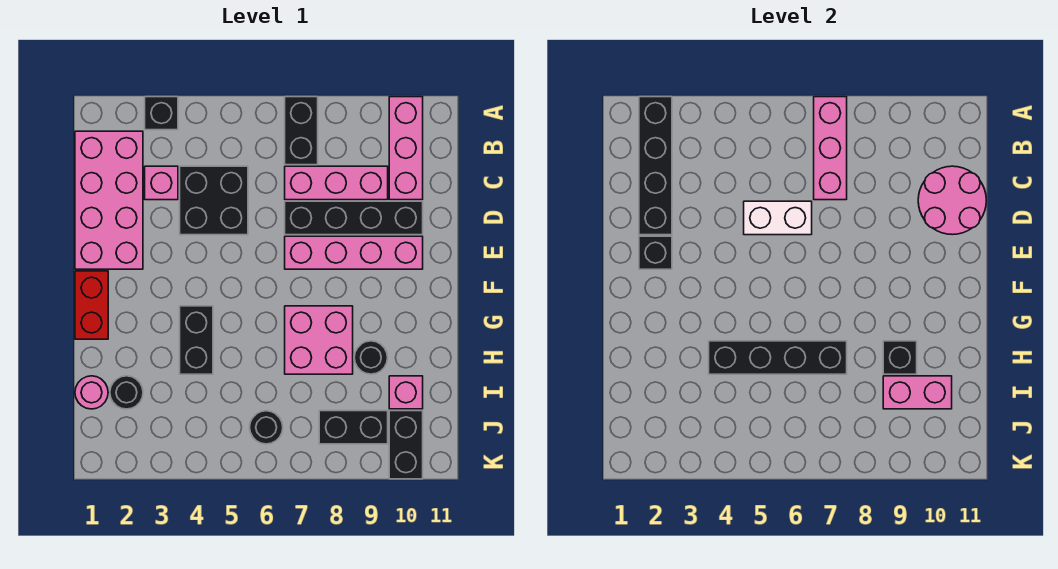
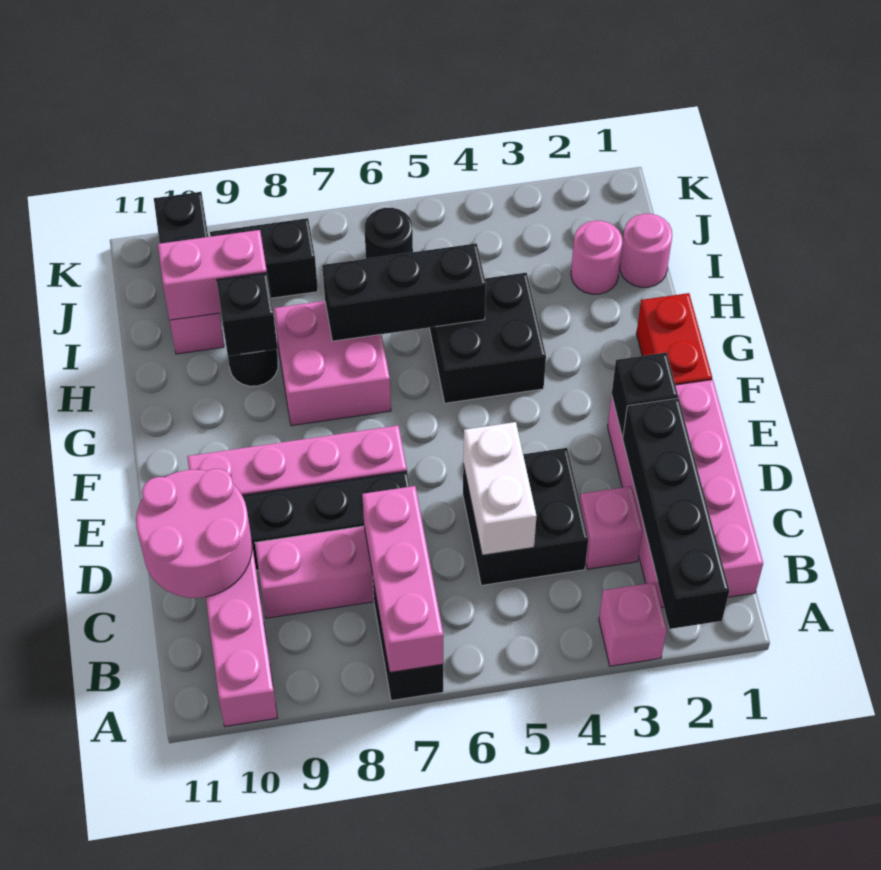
black brick A3 level 1 -> pink brick A3 level 1
white brick D5:D6 level 2 -> white brick C5:D5 level 2
black brick G4:H4 level 1 -> black brick G4:H5 level 1
black brick H4:H7 level 2 -> black brick H5:H7 level 2
black round brick I2 level 1 -> pink round brick I2 level 1

